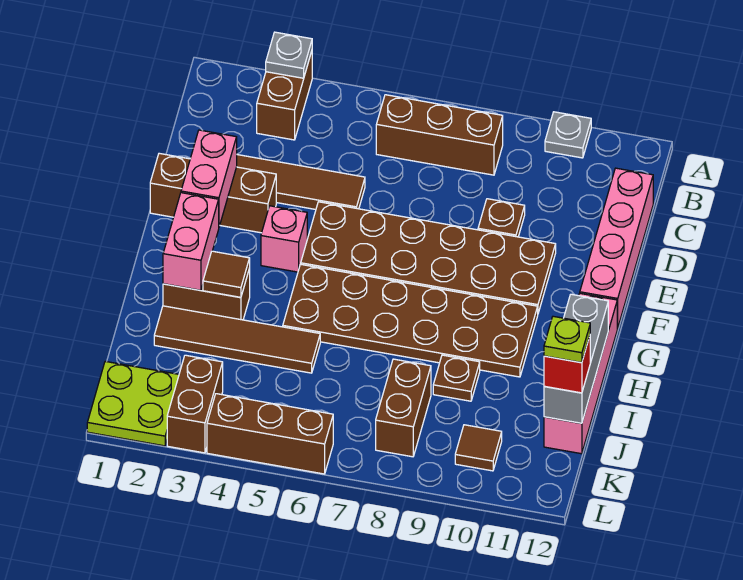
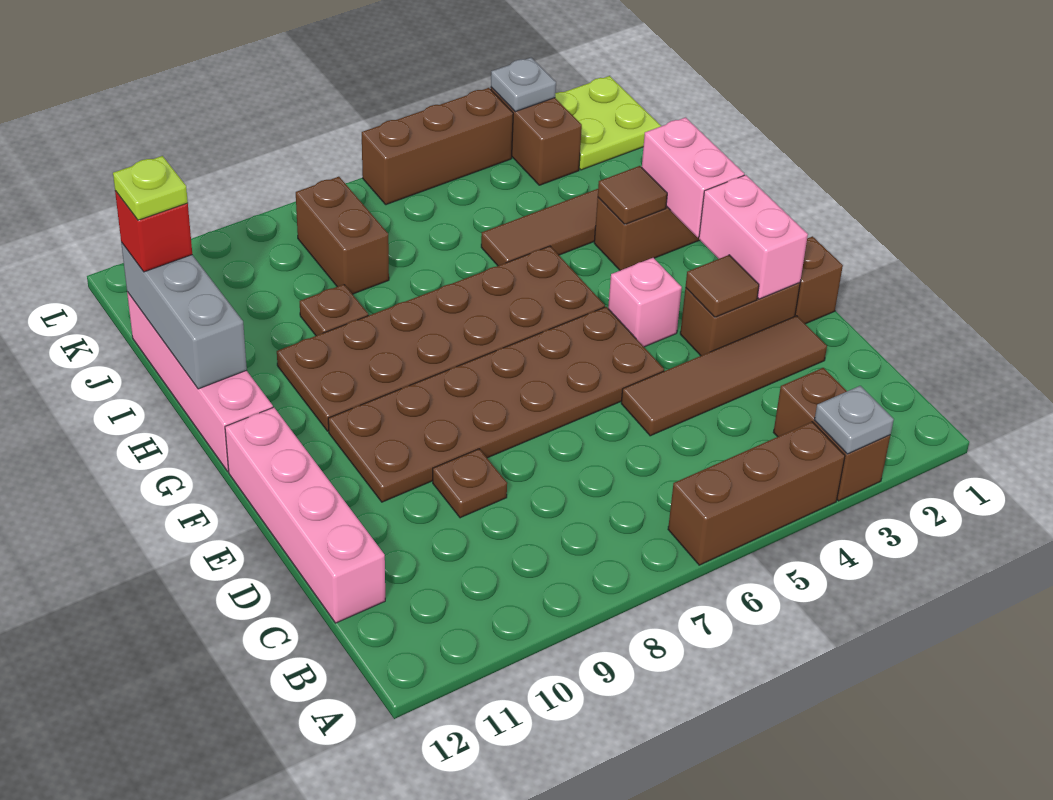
grey plate A10 level 1 -> grey plate L3 level 2
brown brick B6:B8 level 1 -> brown brick A4:A6 level 1
brown tile K10 level 1 -> brown tile E3 level 2

